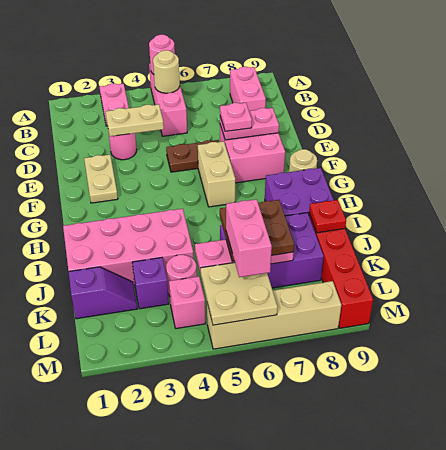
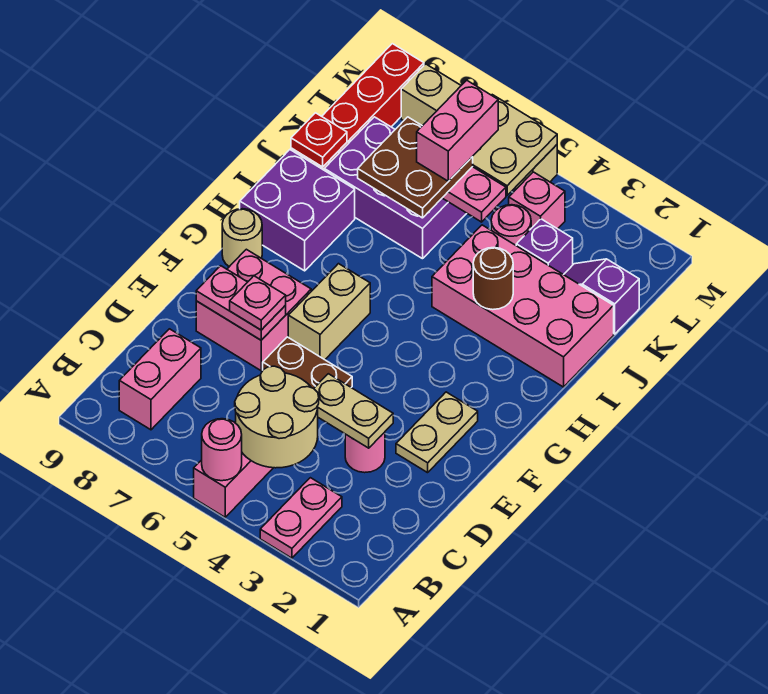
tan round brick B5 level 2 -> tan round brick B4:C5 level 2
none -> brown round brick I3 level 2

